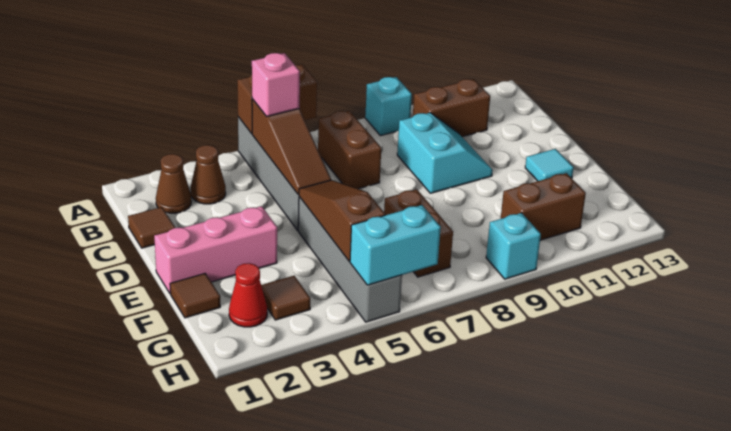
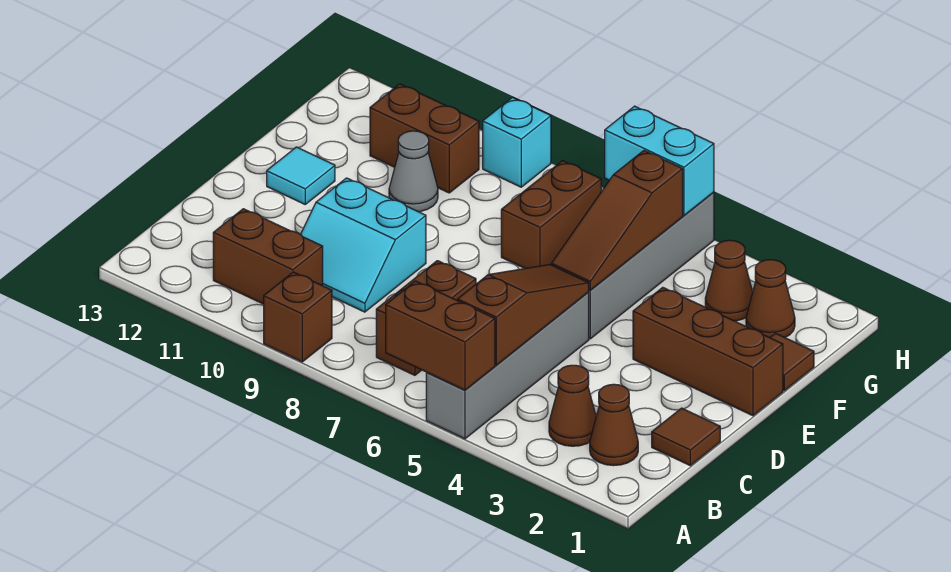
cyan brick A9 level 1 -> brown brick A9 level 1
pink brick B5 level 3 -> none
cyan slope C9:D10 level 1 top 9 -> cyan slope C9:D10 level 1 top D
pink brick E1:E3 level 1 -> brown brick E1:E3 level 1
none -> grey cone F10 level 1
red cone G2 level 1 -> brown cone G2 level 1
brown tile G3 level 1 -> brown cone G3 level 1

